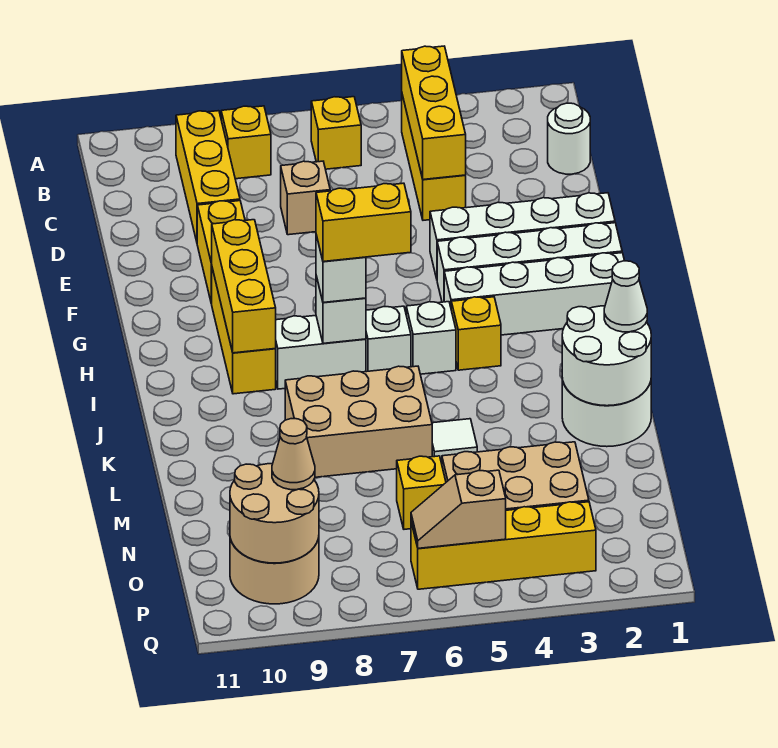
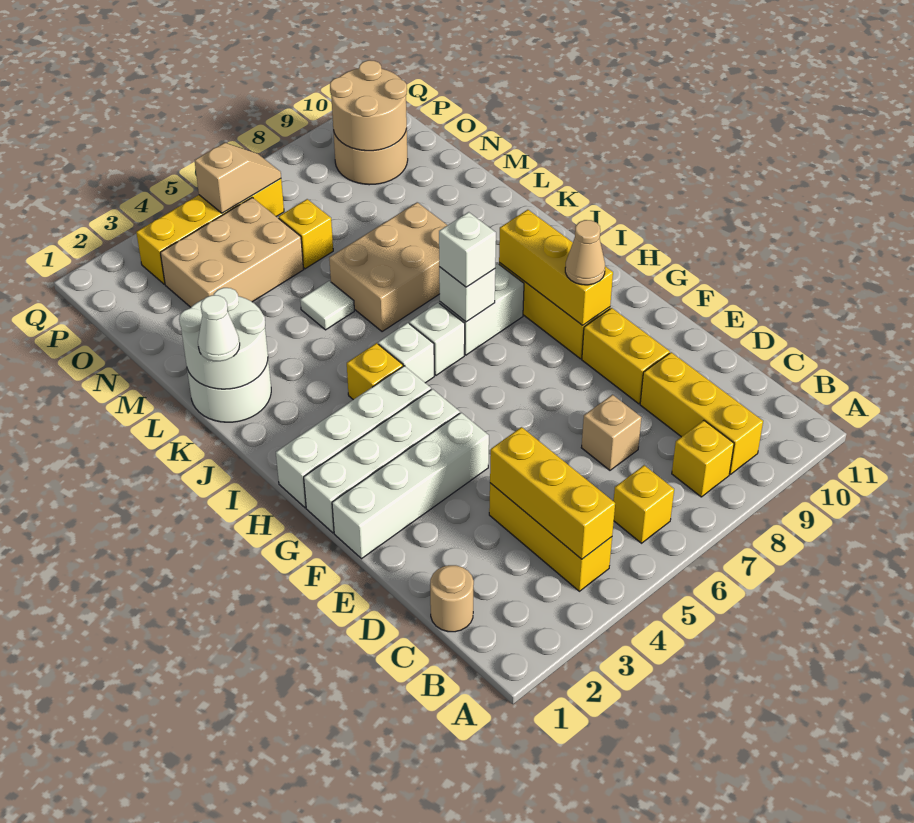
white round brick C1 level 1 -> tan round brick C1 level 1
yellow brick I6:I7 level 4 -> none
tan cone O9 level 3 -> tan cone G9 level 3

